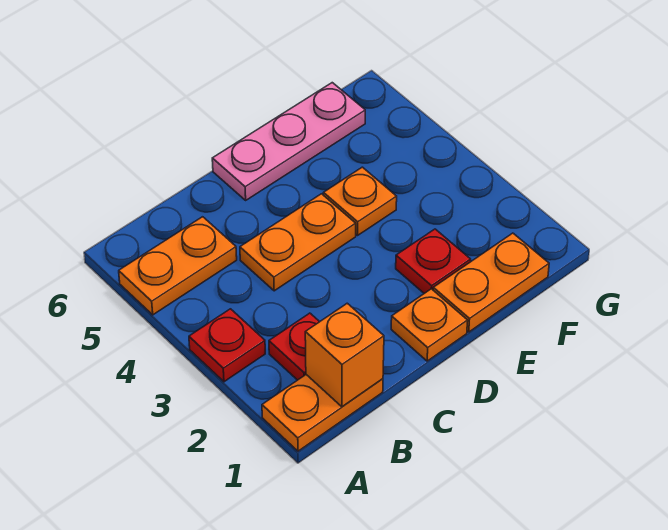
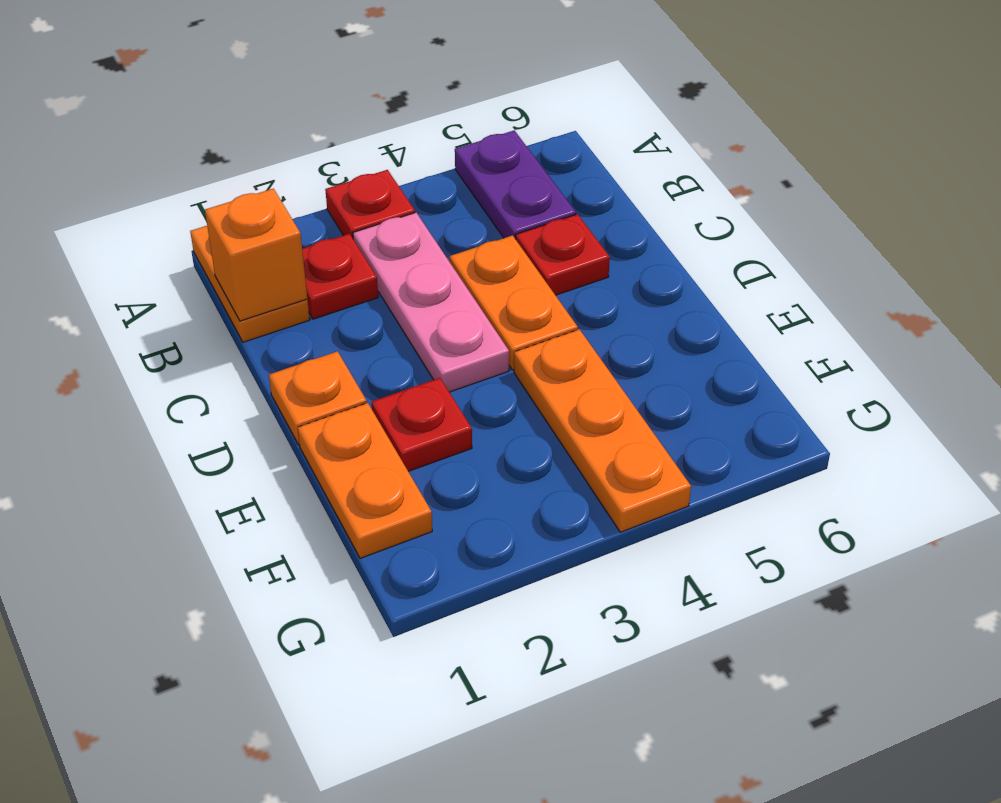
orange plate A5:B5 level 1 -> purple plate A5:B5 level 1
none -> red plate C5 level 1
pink plate D6:F6 level 1 -> pink plate B3:D3 level 1
orange plate E4 level 1 -> orange plate E4:G4 level 1

